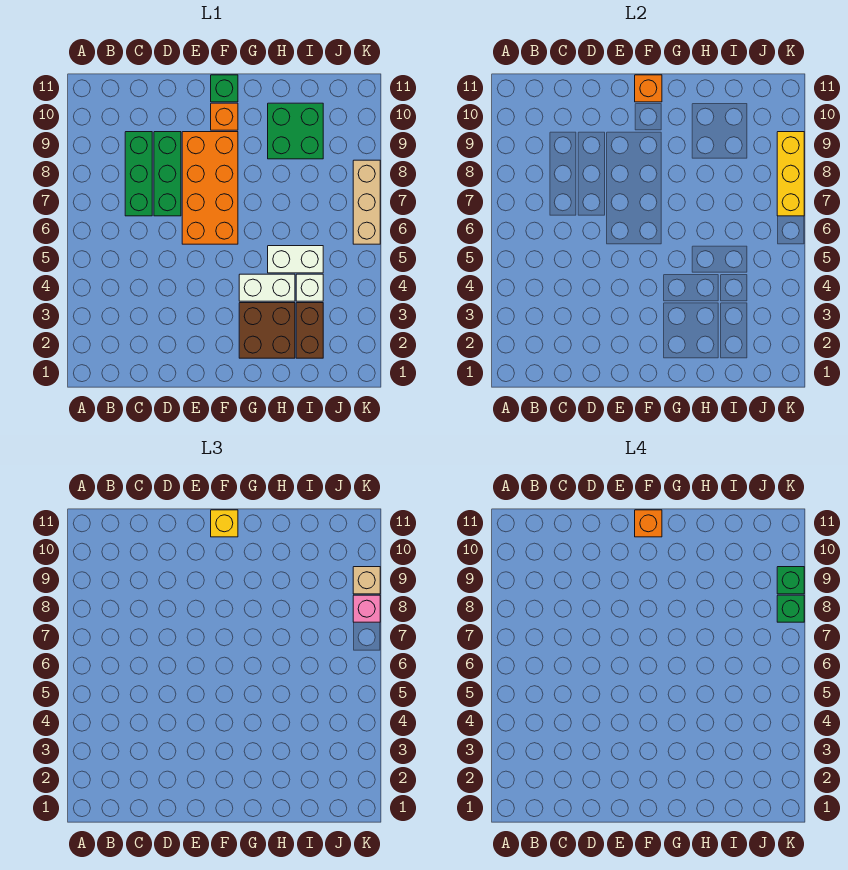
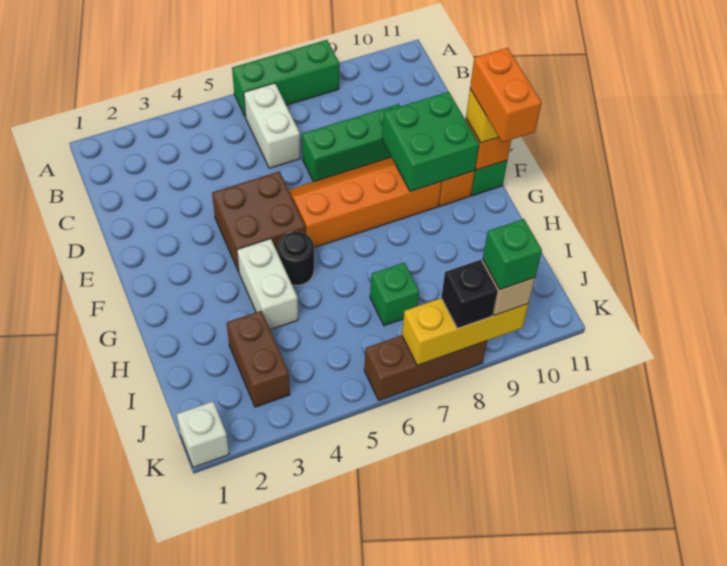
green brick C7:C9 level 1 -> green brick A6:A8 level 1
orange brick E6:F9 level 1 -> orange slope E6:F9 level 1 top F
orange brick F11 level 4 -> orange brick F11:G11 level 4
brown brick G2:H3 level 1 -> brown brick E4:F5 level 1
none -> black round brick G5 level 1
white brick H5:I5 level 1 -> white brick B6:C6 level 1
green brick H9:I10 level 1 -> green brick E9:F10 level 2
brown brick I2:I3 level 1 -> brown brick I3:J3 level 1
white brick I4 level 1 -> white brick K1 level 1
tan brick K6:K8 level 1 -> brown brick K6:K8 level 1
pink brick K8 level 3 -> black brick K8 level 3
green brick K8 level 4 -> green brick I7 level 1

